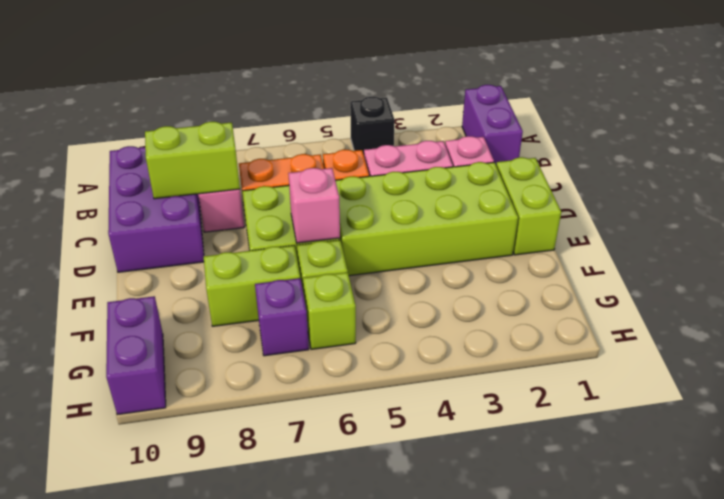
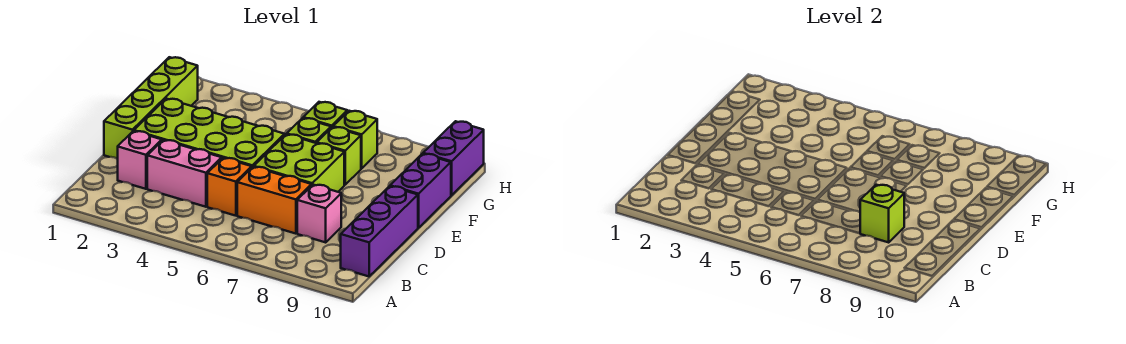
purple brick A1:B1 level 1 -> purple brick E10:F10 level 1
black brick A4 level 1 -> none
purple brick B9:D10 level 1 -> purple brick B10:D10 level 1
lime brick C8:C9 level 2 -> lime brick C8 level 2
lime brick D1:E1 level 1 -> lime brick D1:G1 level 1
pink brick E6 level 2 -> none
lime brick F7:F8 level 1 -> lime brick F7 level 1
purple brick G7 level 1 -> lime brick G7 level 1

